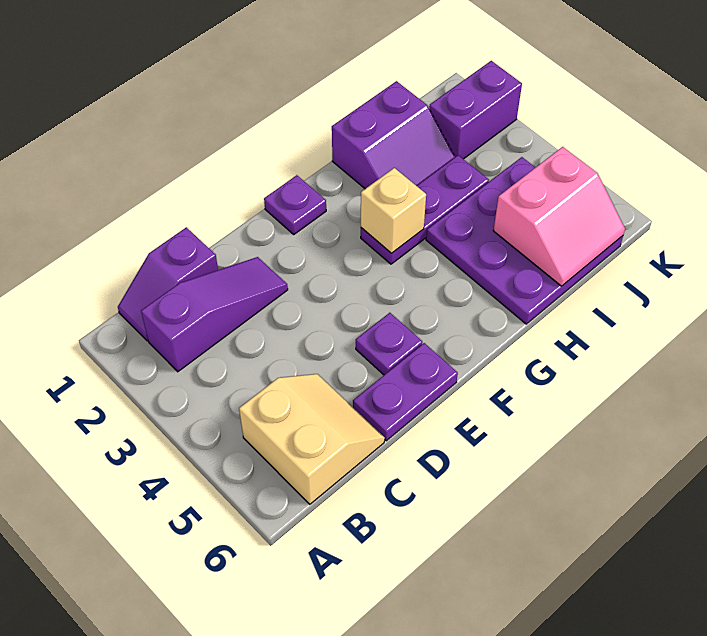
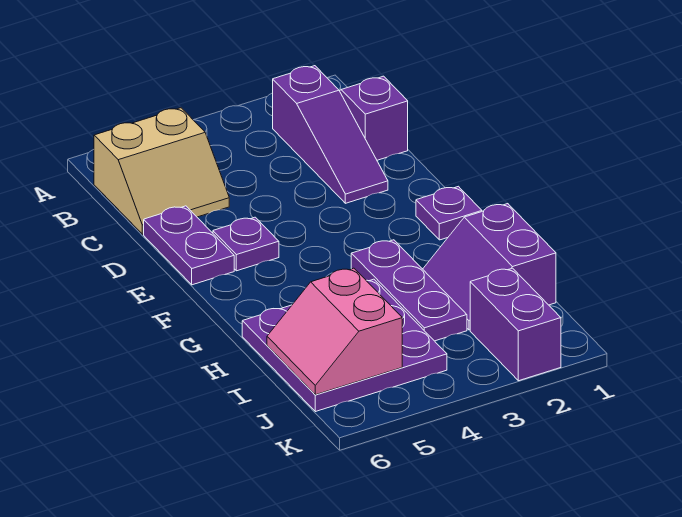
tan brick G3 level 2 -> none

